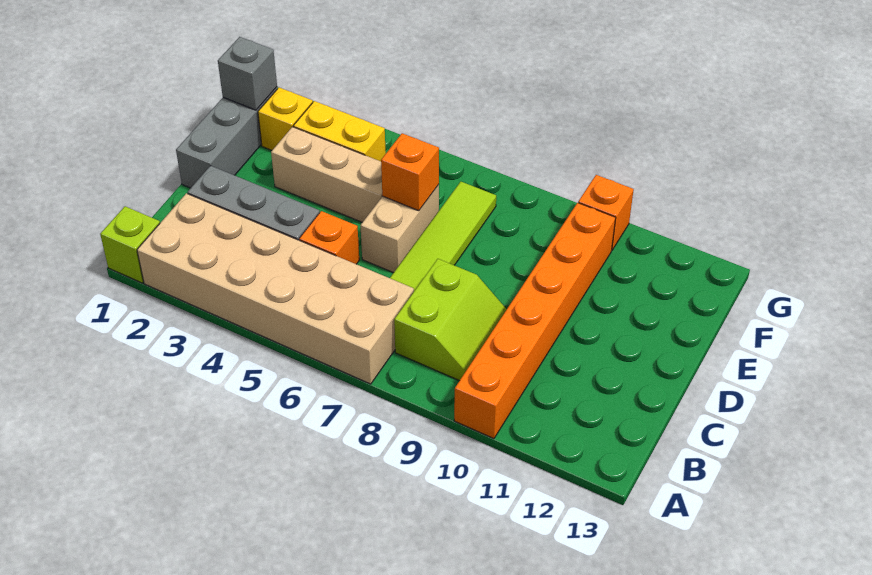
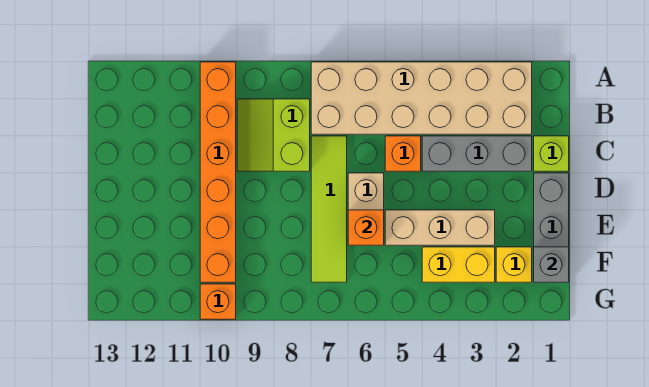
lime brick A1 level 1 -> lime brick C1 level 1

